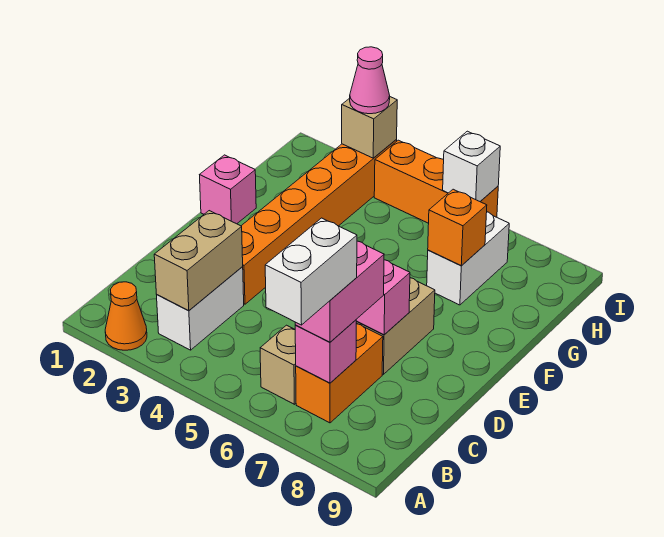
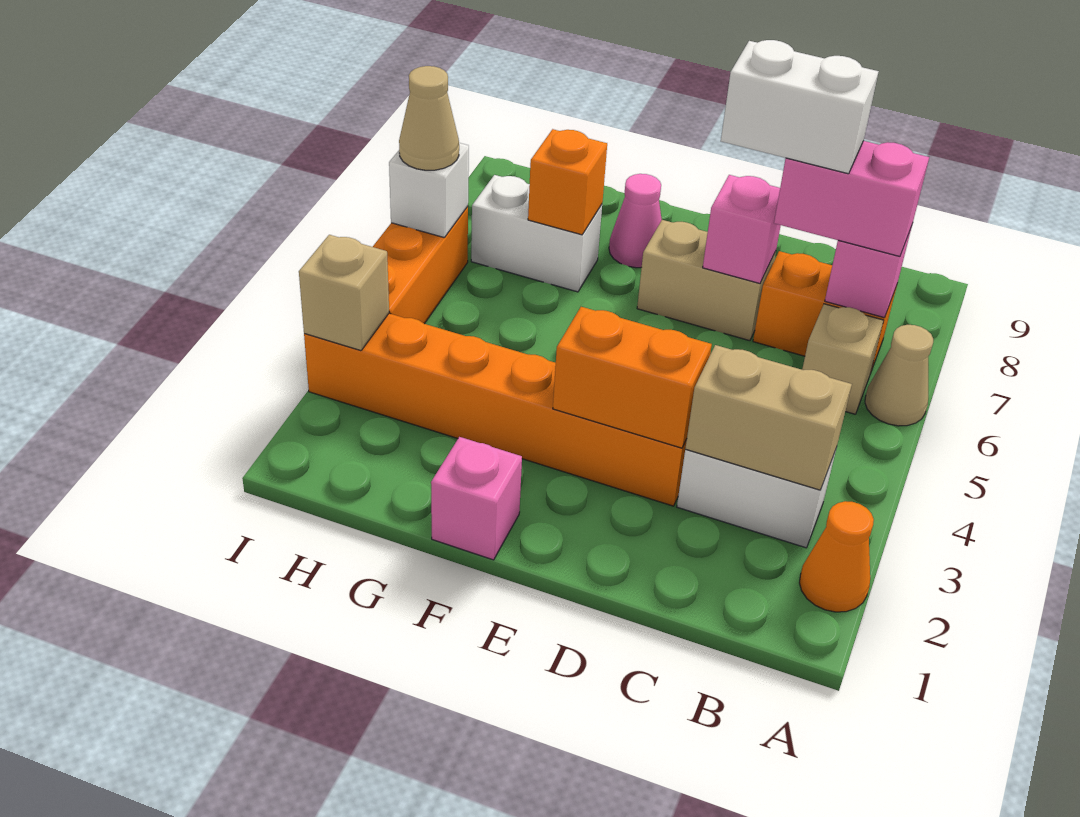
none -> tan cone A6 level 1
white brick A7:B7 level 4 -> white brick C7:D7 level 4
none -> orange brick D3:E3 level 2
pink cone I3 level 3 -> pink cone F8 level 1
none -> tan cone I6 level 3

